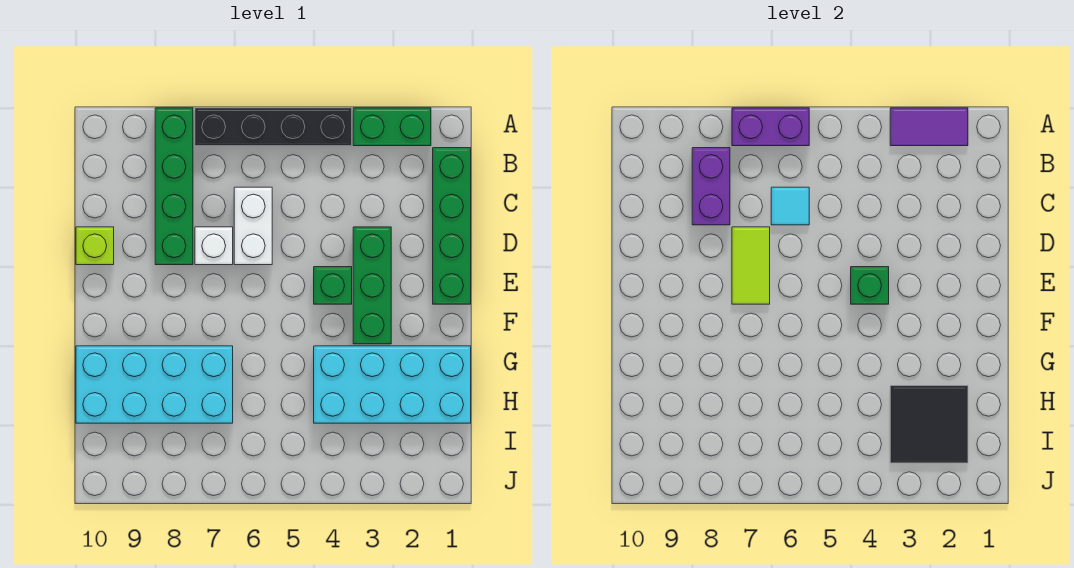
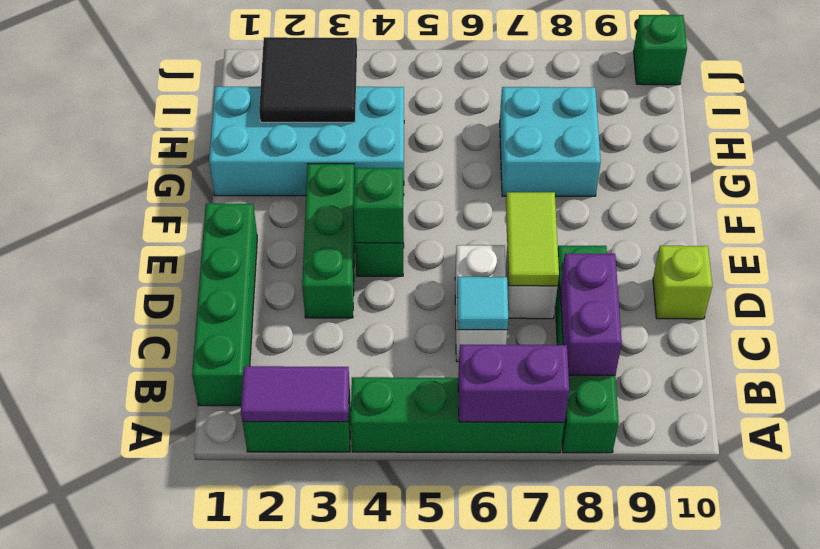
black brick A4:A7 level 1 -> green brick A4:A7 level 1
cyan brick G7:H10 level 1 -> cyan brick G7:H8 level 1
none -> green brick J10 level 1

